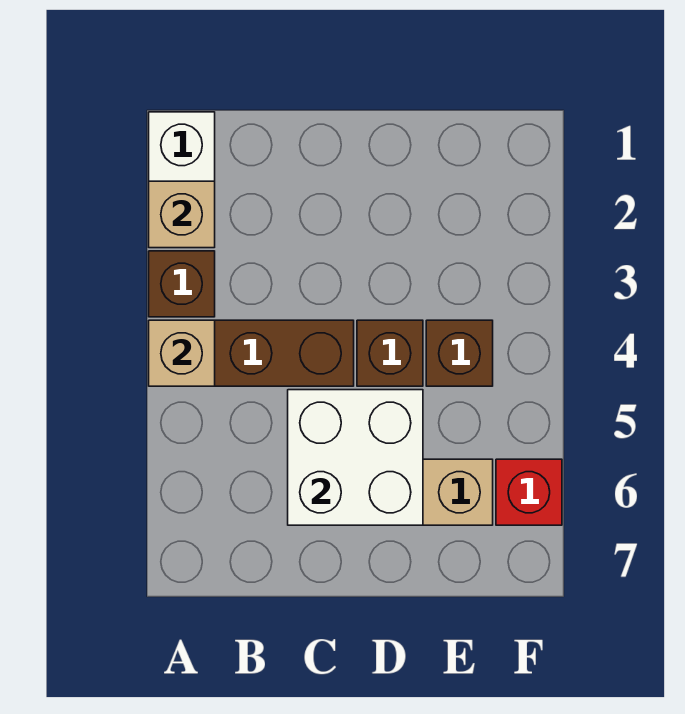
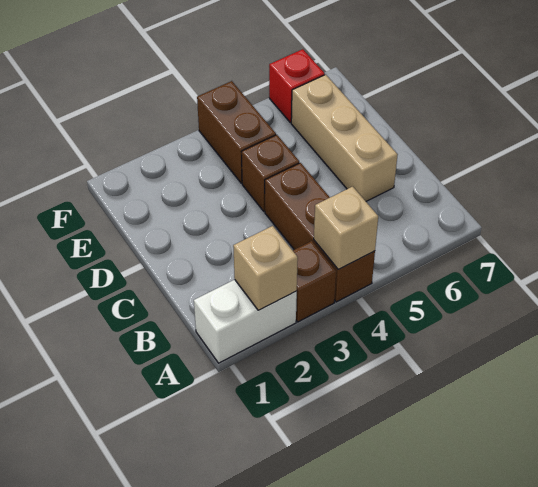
white brick C5:D6 level 2 -> none
brown brick E4 level 1 -> brown brick E4:F4 level 1

